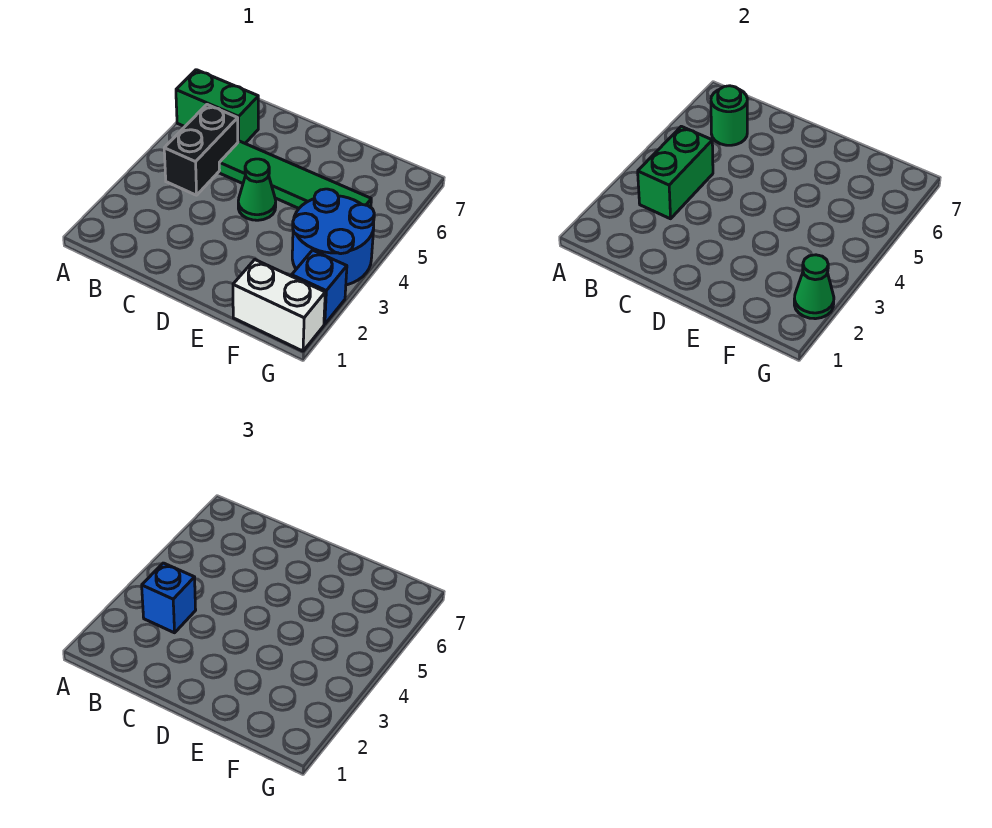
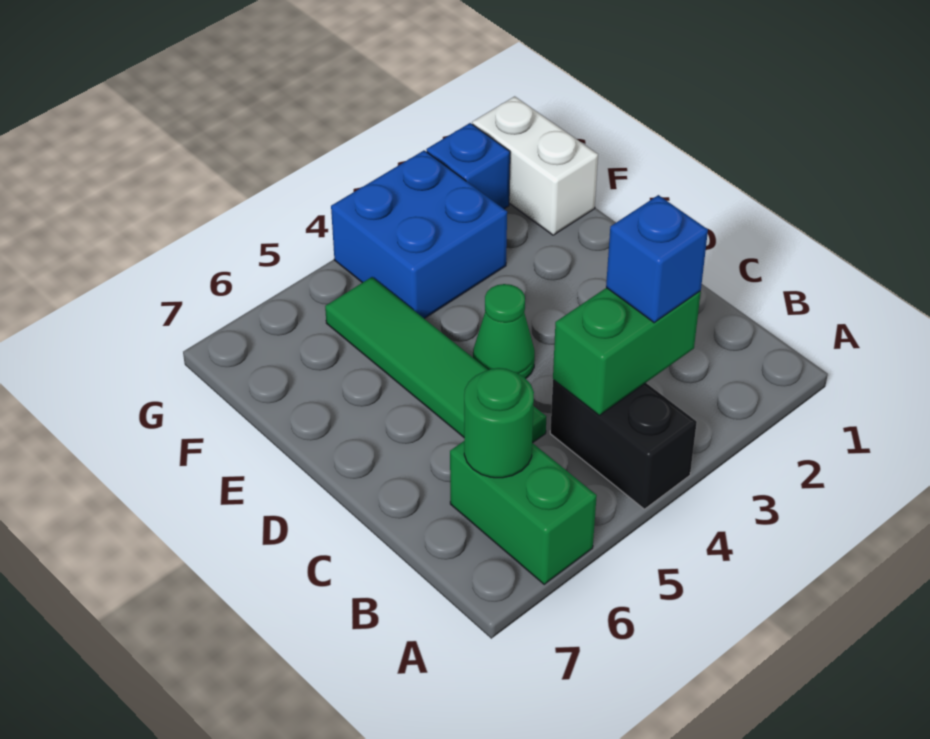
black brick B4:B5 level 1 -> black brick A4:B4 level 1
blue round brick F3:G4 level 1 -> blue brick F3:G4 level 1
green cone G2 level 2 -> none

